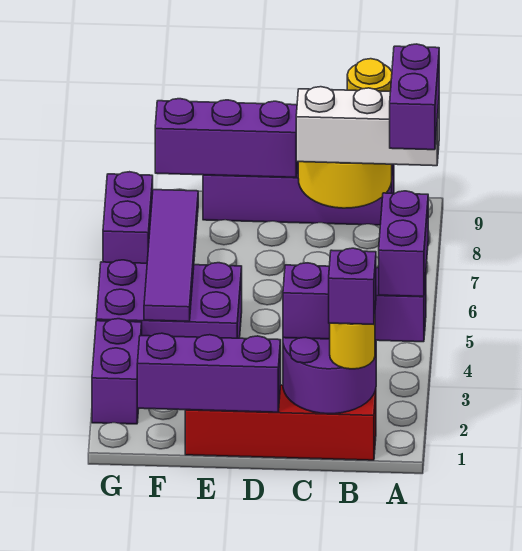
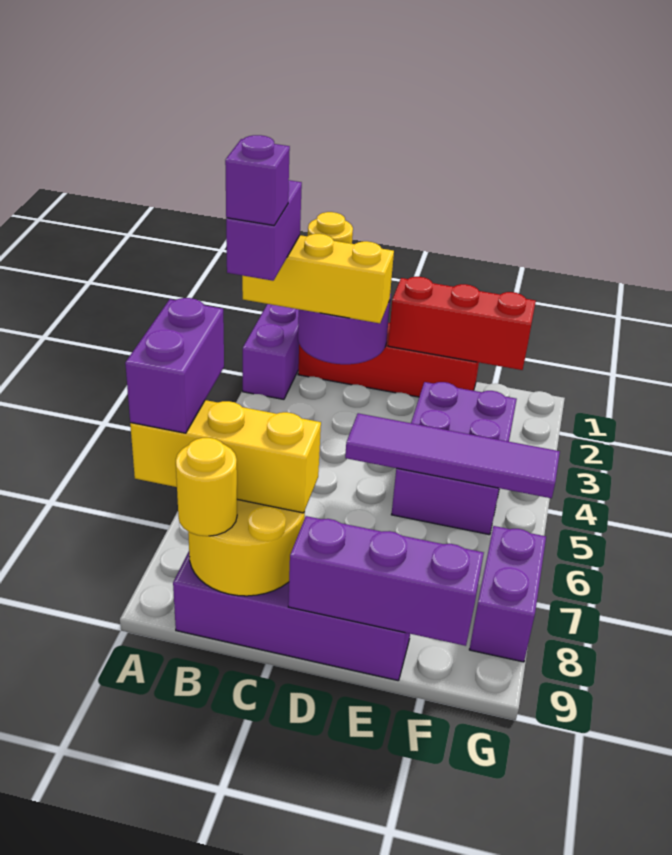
purple brick A2:C2 level 3 -> yellow brick A2:C2 level 3
white brick A8:C8 level 3 -> yellow brick A8:C8 level 3
purple brick B1 level 4 -> purple brick A3 level 5
purple brick D1:F1 level 2 -> red brick D1:F1 level 2
purple brick E4:G5 level 1 -> purple brick E3:F5 level 1
purple tile F4:F7 level 2 -> purple tile D5:G5 level 2
purple brick G2:G3 level 1 -> purple brick A1:A2 level 1

